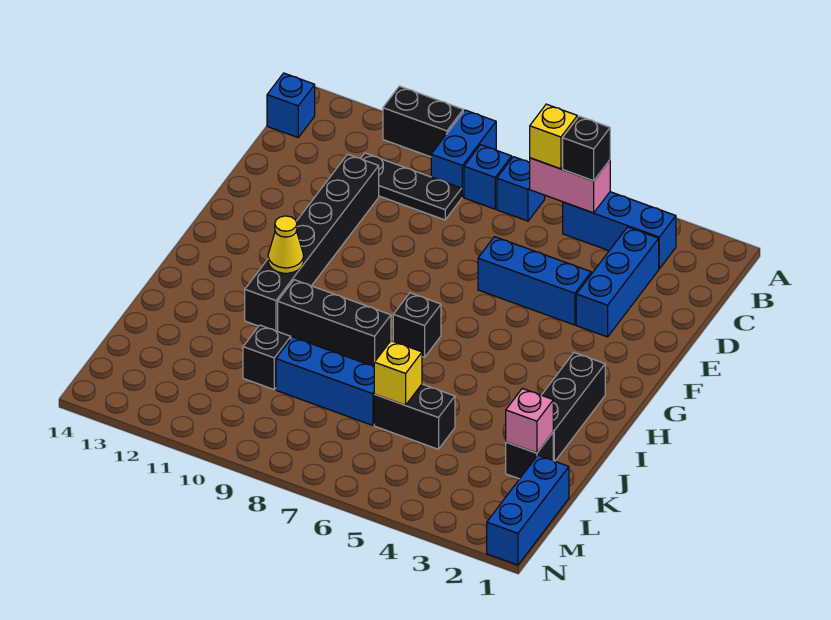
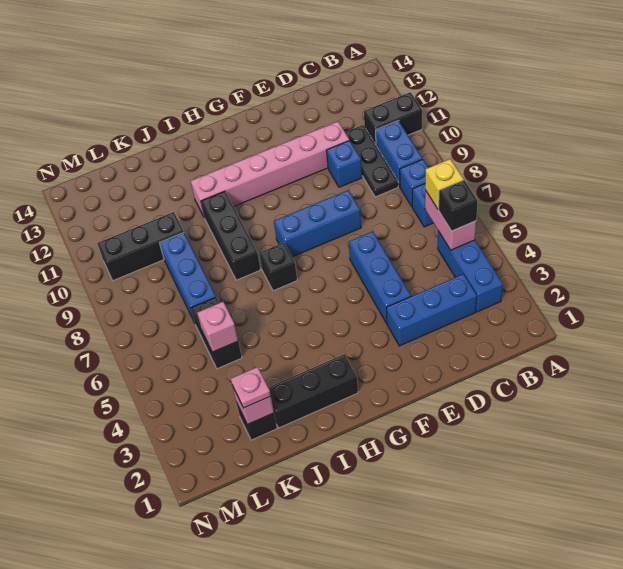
blue brick A9:B9 level 1 -> blue brick B9:B10 level 1
black brick A10:A11 level 1 -> black brick A11:B11 level 1
blue brick B14 level 1 -> blue brick D10 level 1
black brick D11:I11 level 1 -> pink brick D11:I11 level 1
yellow cone H11 level 2 -> none
none -> pink plate K2 level 3
none -> pink brick K5 level 2
yellow brick K6 level 2 -> none
black brick K10 level 1 -> black brick K10:M10 level 1
blue brick L1:N1 level 1 -> blue brick E8:G8 level 1

